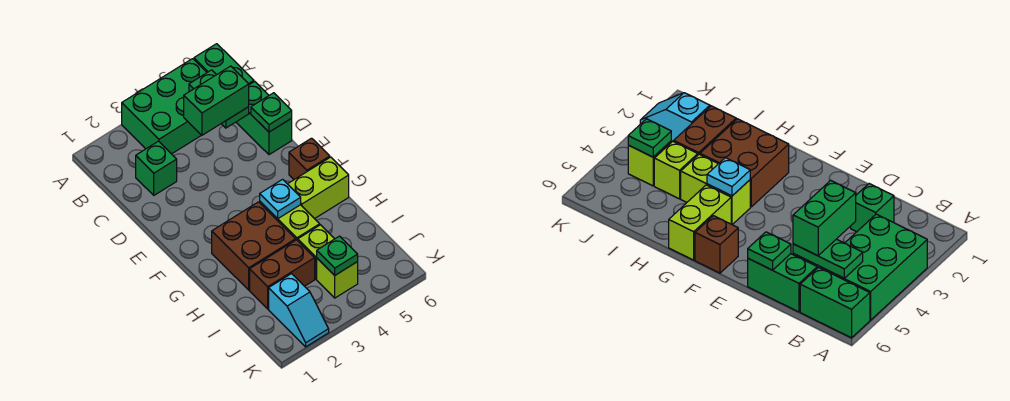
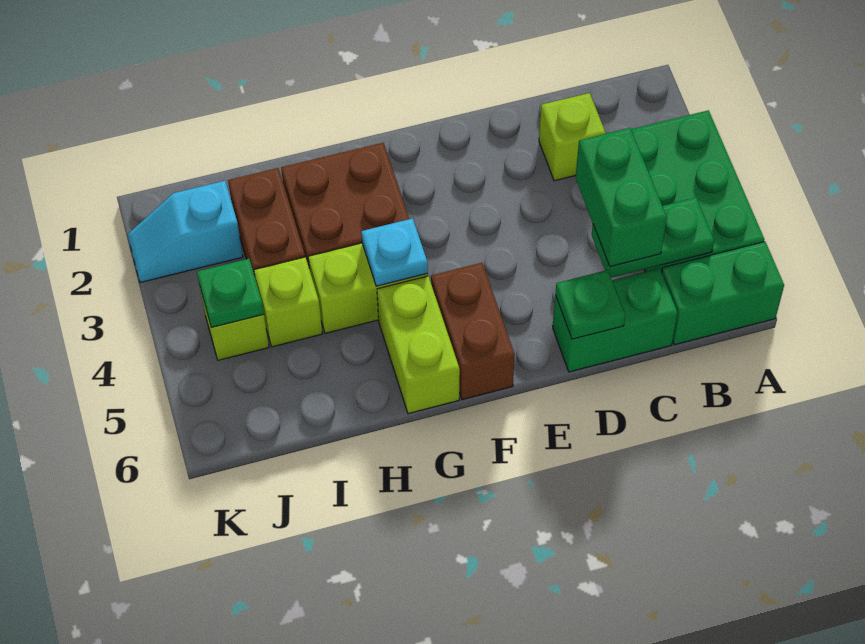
green brick C2 level 1 -> lime brick C2 level 1
brown brick F6 level 1 -> brown brick F5:F6 level 1

